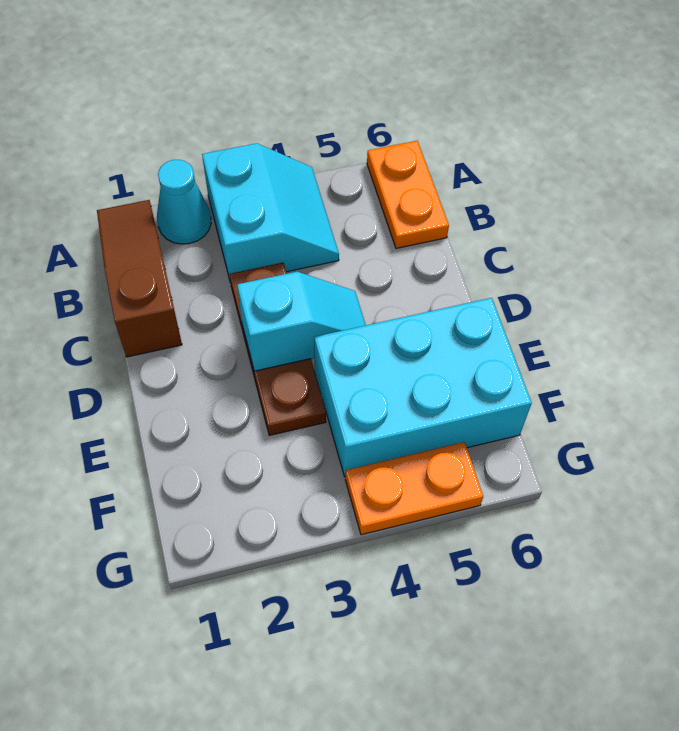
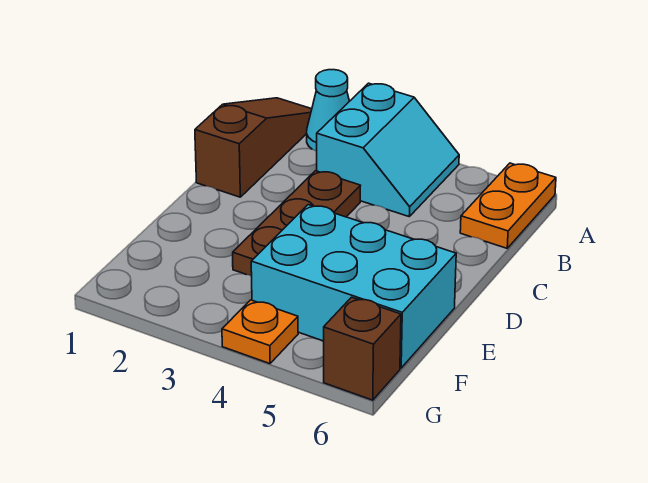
cyan slope D3:D4 level 2 top 3 -> none
orange plate G4:G5 level 1 -> orange plate G4 level 1
none -> brown brick G6 level 1

